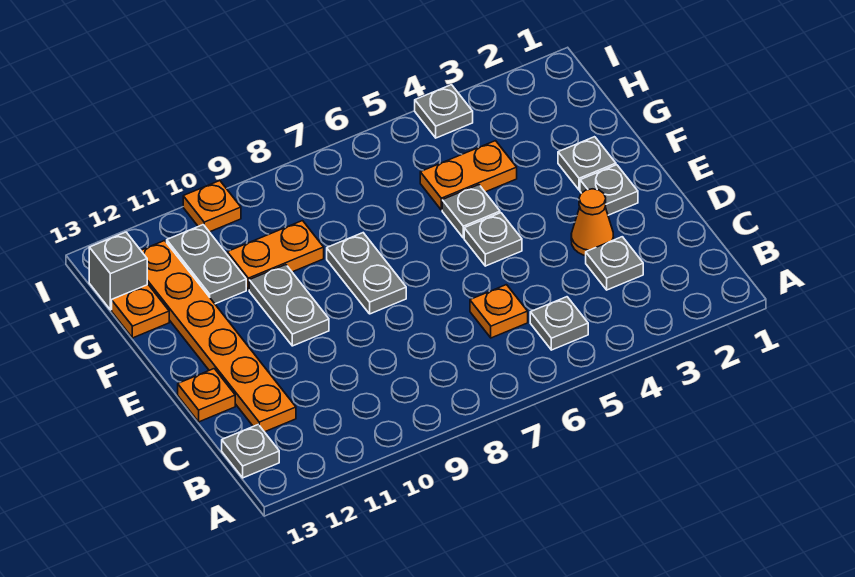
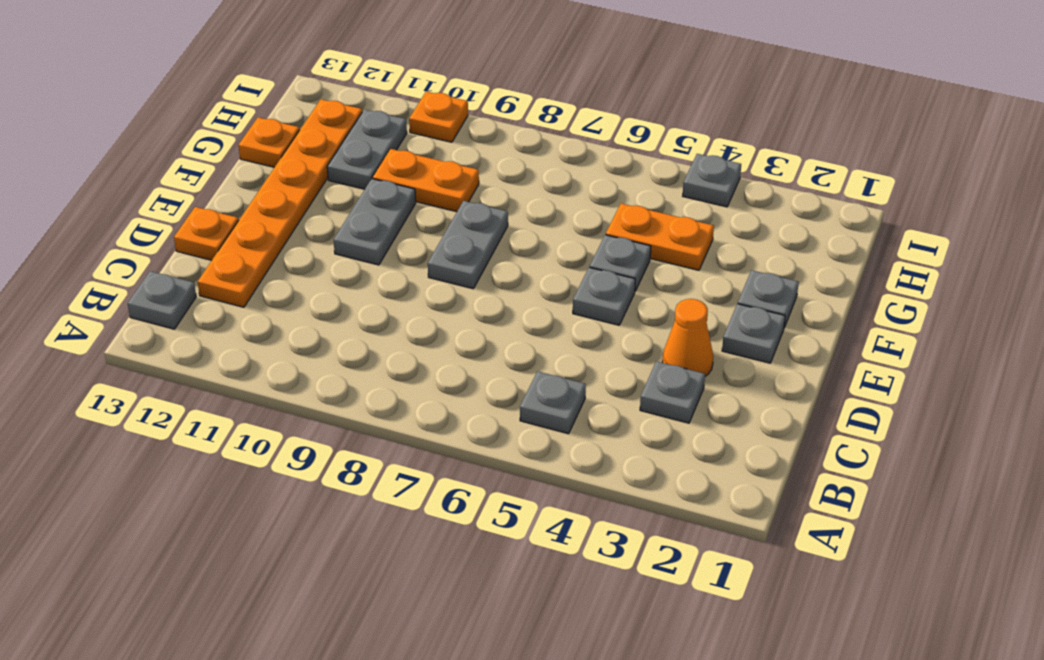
orange plate C6 level 1 -> none
grey brick H13 level 1 -> none

